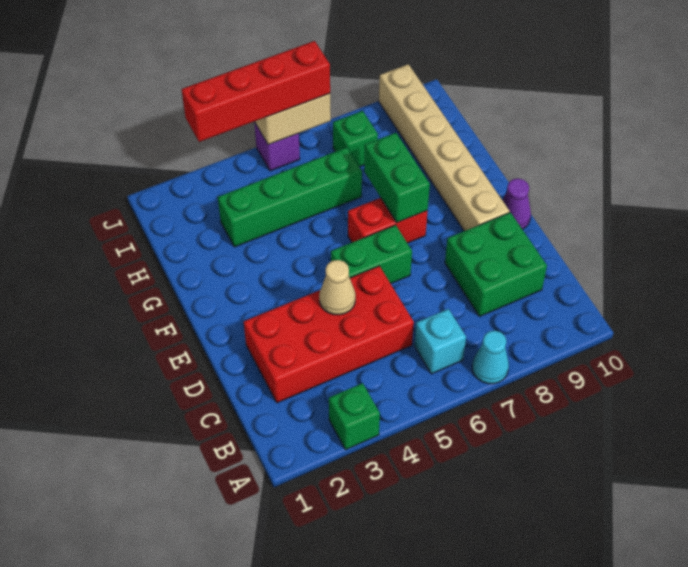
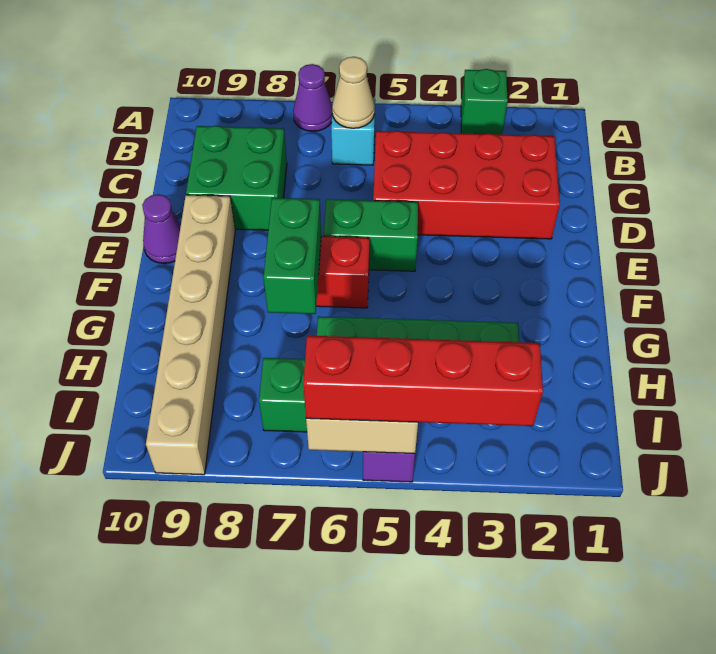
cyan cone A7 level 1 -> purple cone A7 level 1
tan cone D4 level 2 -> tan cone B6 level 2

